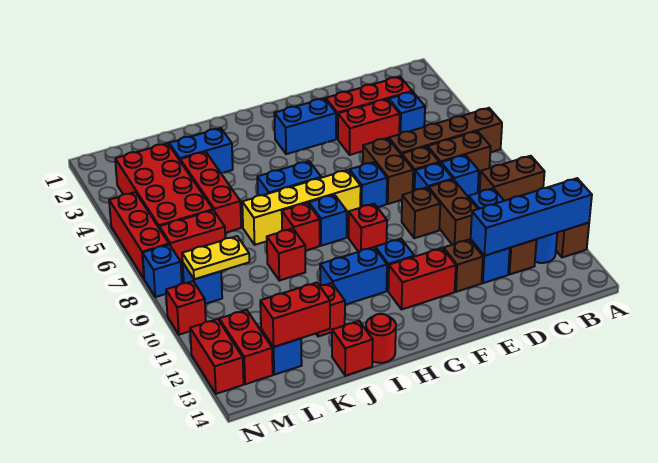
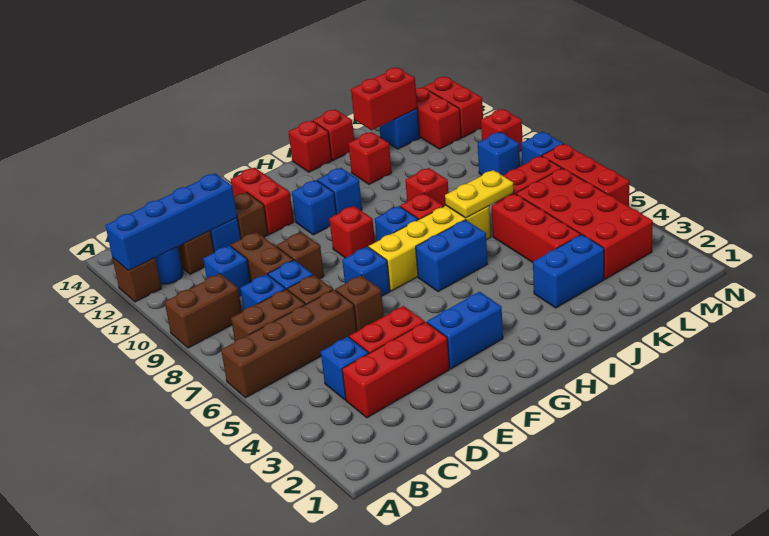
brown brick E6:E7 level 1 -> brown brick E6 level 1
red brick F12:G12 level 1 -> red brick F12:F13 level 1
blue brick H11:I11 level 1 -> blue brick H11 level 1
red round brick I14 level 1 -> red brick I14 level 1
yellow plate L9:M9 level 2 -> yellow plate J7:K7 level 2

